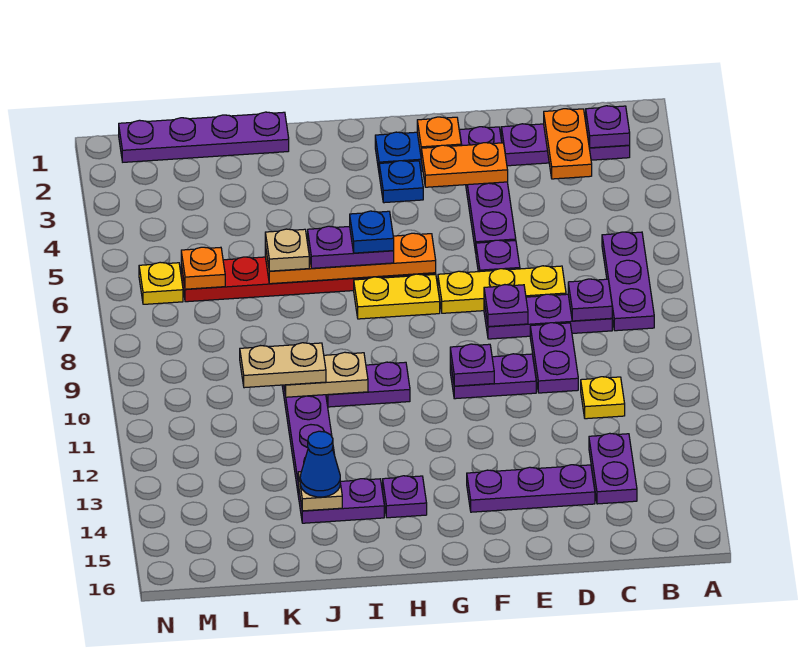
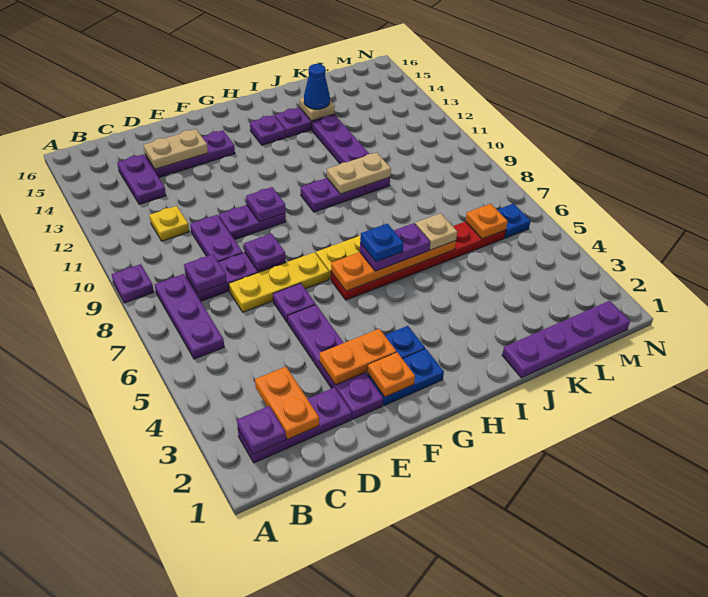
none -> purple plate A9 level 1
tan plate J10:K10 level 3 -> tan plate D14:E14 level 2
yellow plate M6 level 1 -> blue plate M6 level 1

